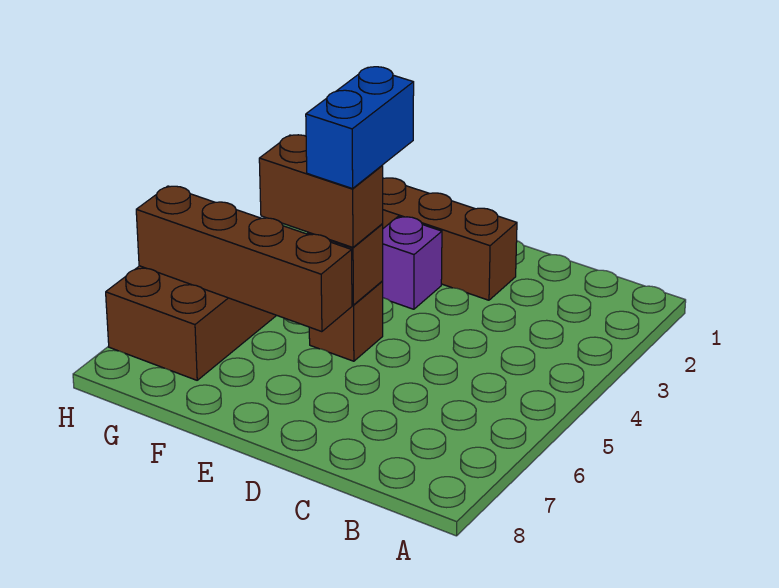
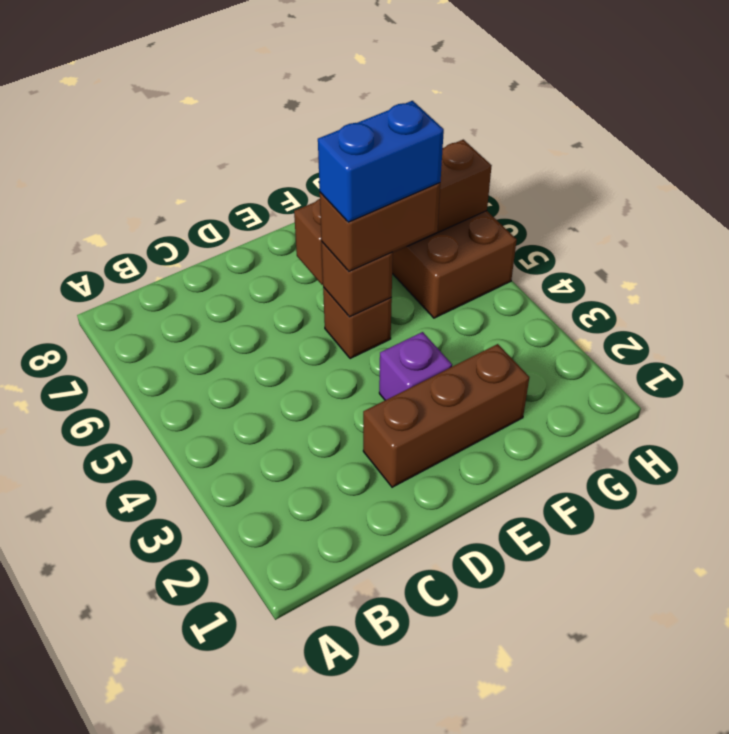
blue brick E4:E5 level 4 -> blue brick E5:F5 level 4

